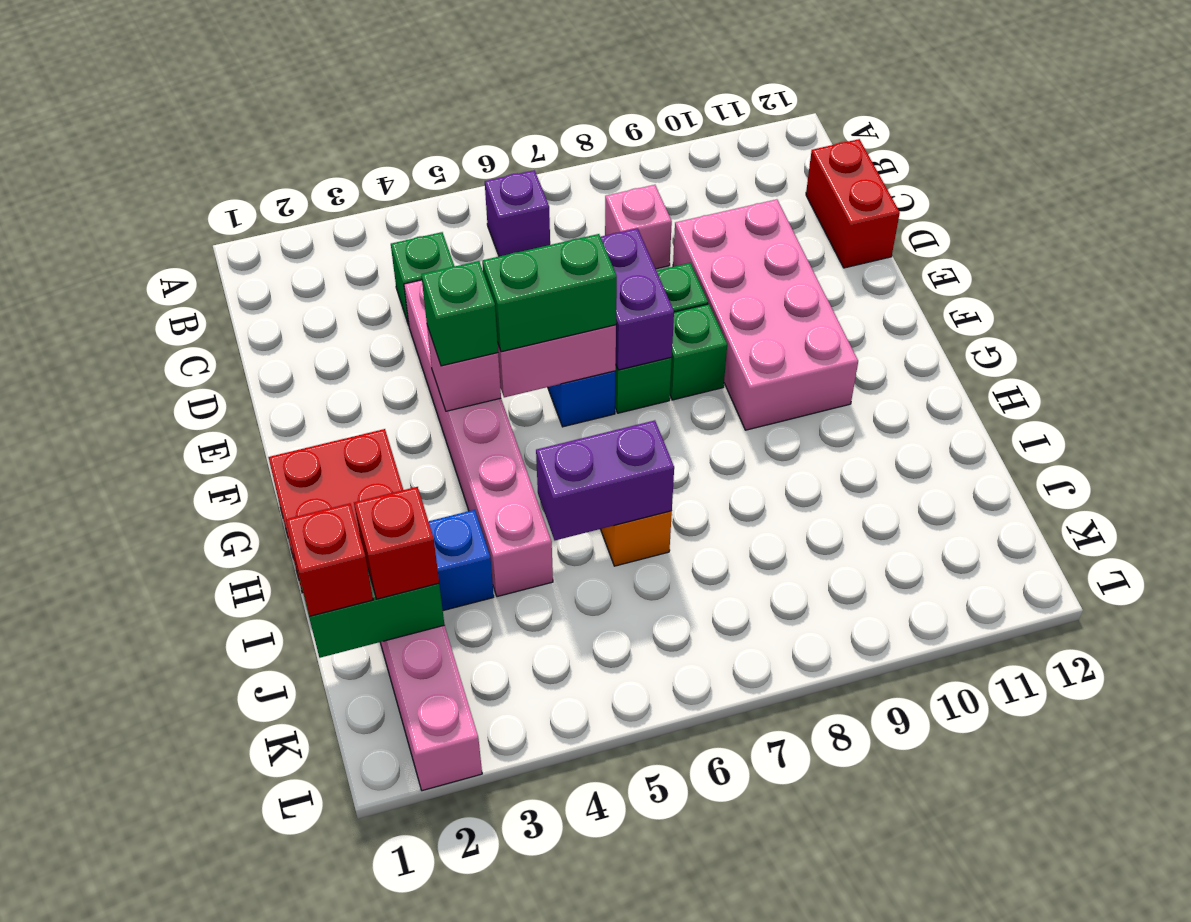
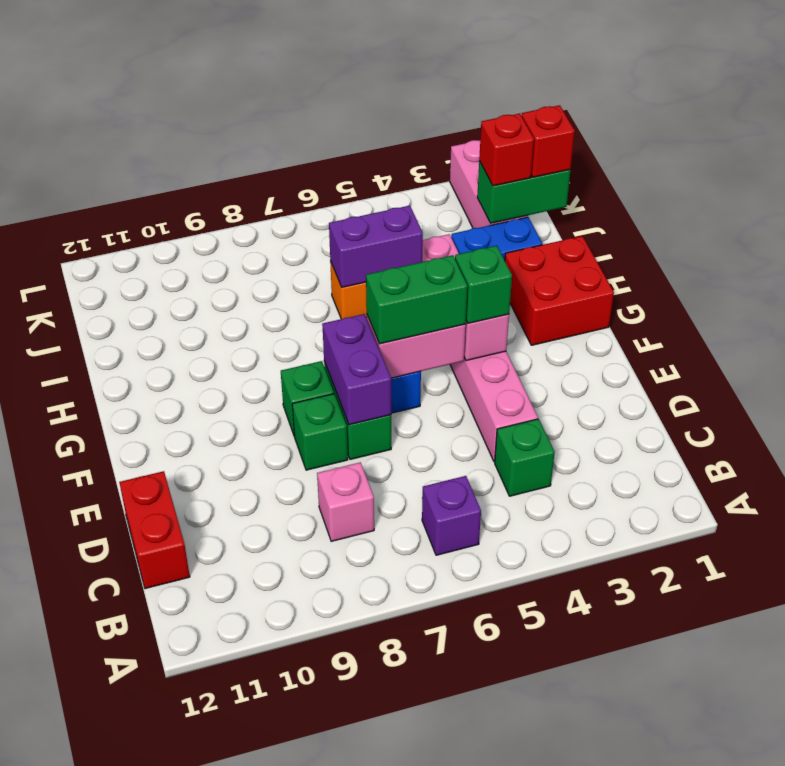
pink brick D9:G10 level 1 -> none

